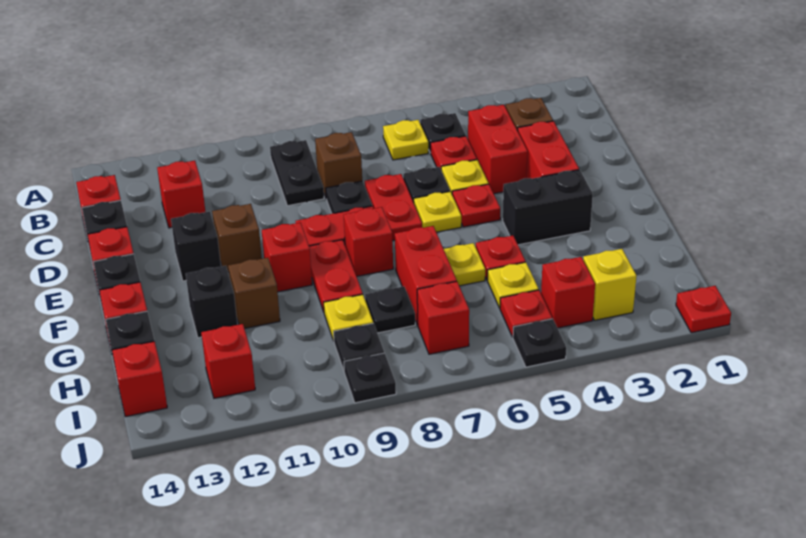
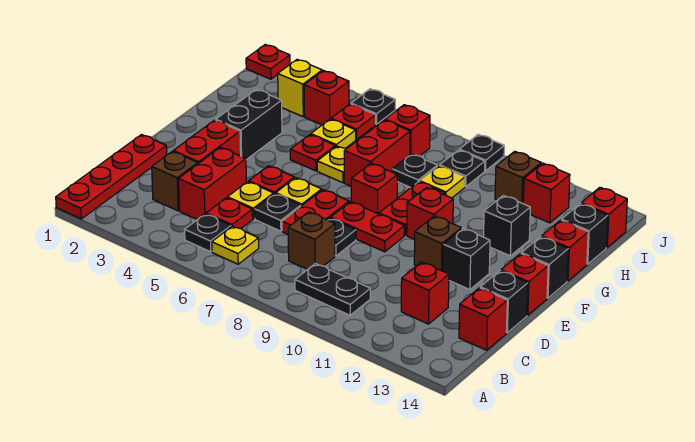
none -> red plate A1:D1 level 1
black plate B9:C9 level 1 -> black plate B9:B10 level 1
black brick F3:F4 level 1 -> black brick F3:G3 level 1
brown brick G11 level 1 -> brown brick I11 level 1

